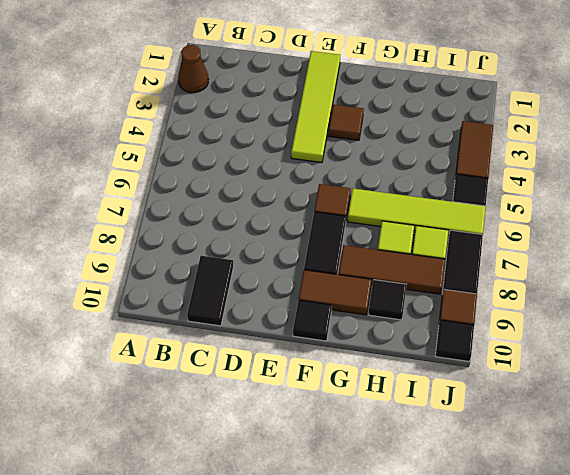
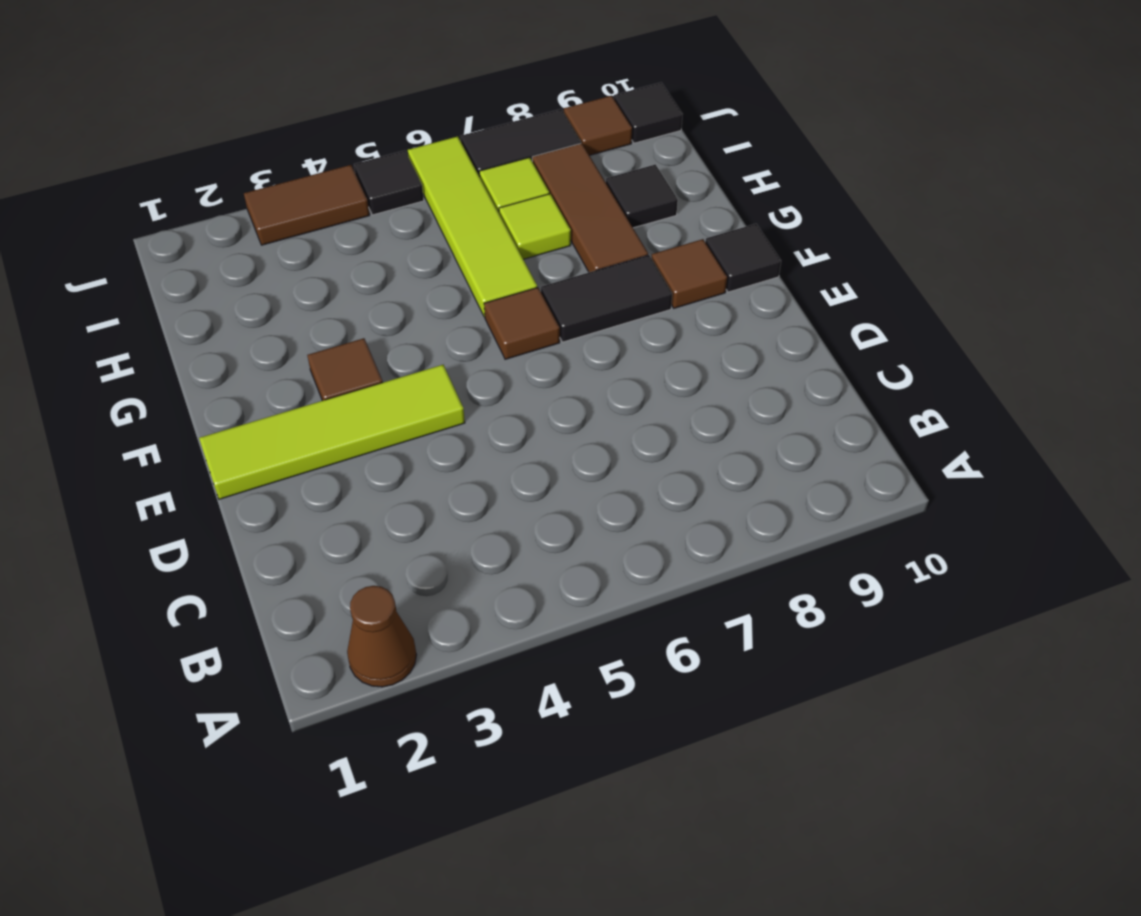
black tile C9:C10 level 1 -> none
brown tile F9:G9 level 1 -> brown tile F9 level 1

